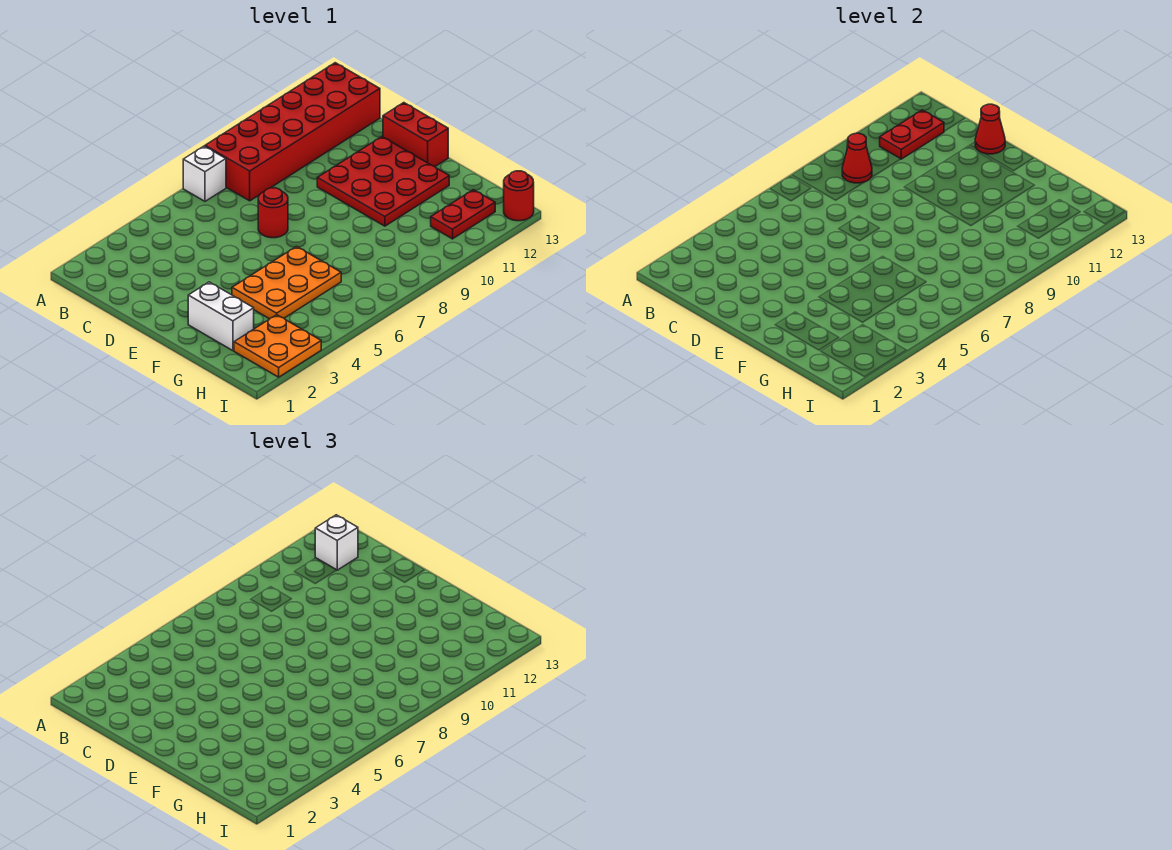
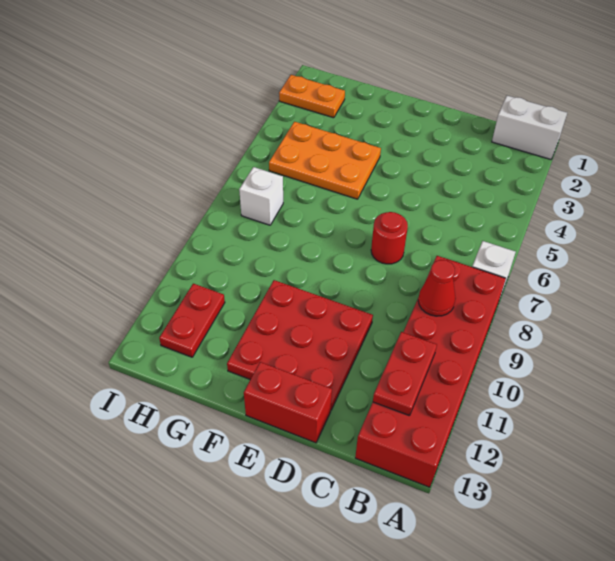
white brick B12 level 3 -> white brick H7 level 1
red cone D13 level 2 -> none
white brick F2:G2 level 1 -> white brick A1:B1 level 1
orange plate F4:G6 level 1 -> orange plate F4:H5 level 1
orange plate H2:I3 level 1 -> orange plate H2:I2 level 1
red round brick I13 level 1 -> none

